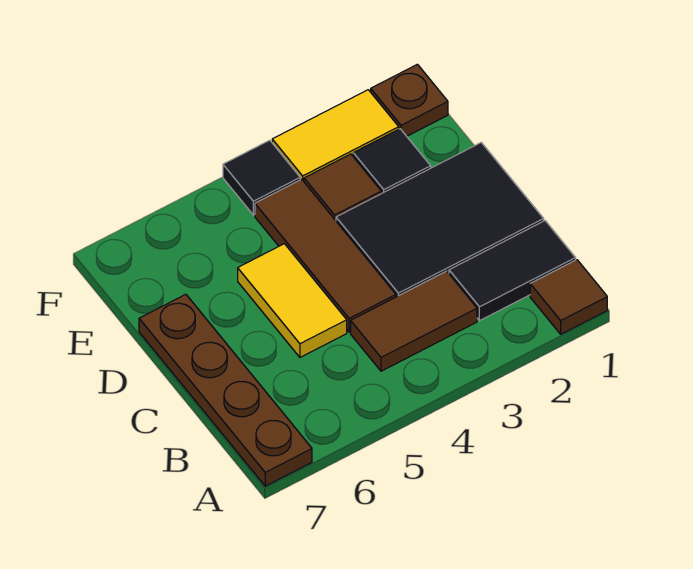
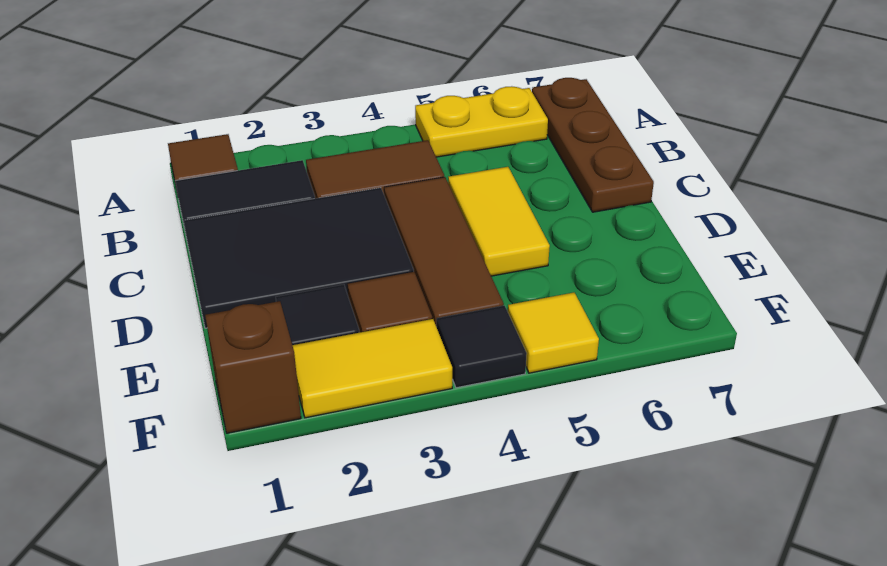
none -> yellow plate A5:A6 level 1
brown plate A7:D7 level 1 -> brown plate A7:C7 level 1
brown plate F1 level 1 -> brown brick F1 level 1
none -> yellow tile F5 level 1

